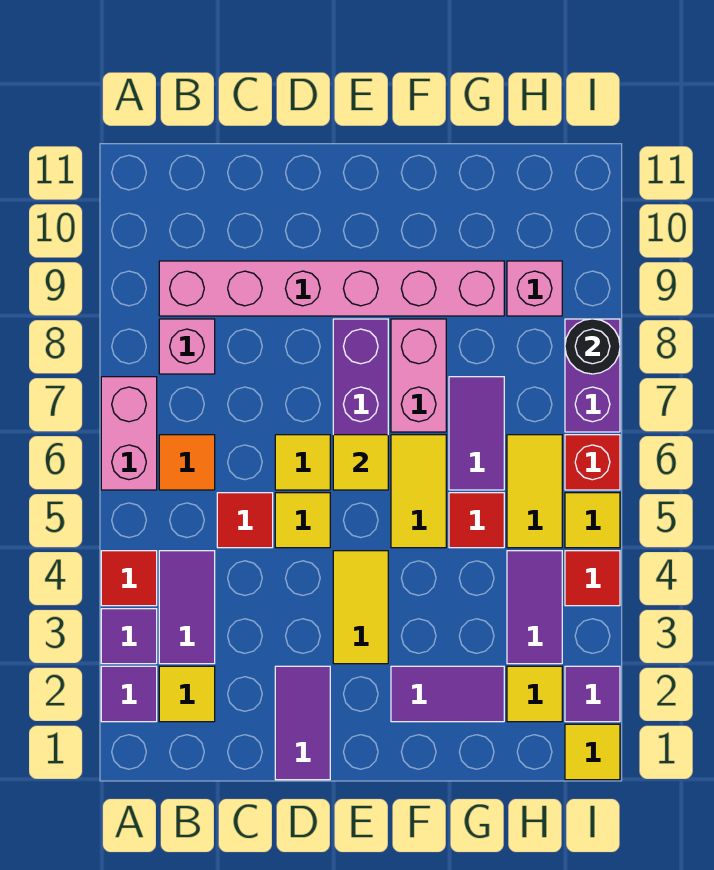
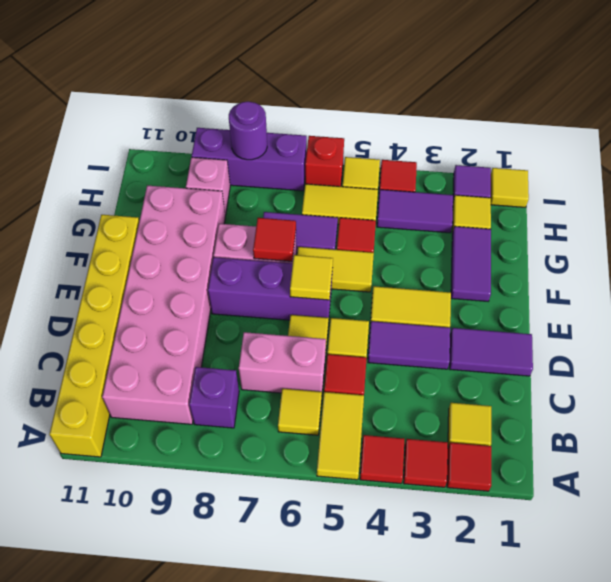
purple tile A2 level 1 -> red tile A2 level 1
purple tile A3 level 1 -> red tile A3 level 1
none -> yellow tile A5:B5 level 1
pink brick A6:A7 level 1 -> pink brick C6:C7 level 1
none -> yellow brick A11:F11 level 1
purple tile B3:B4 level 1 -> purple tile D3:D4 level 1
orange tile B6 level 1 -> yellow tile B6 level 1
pink brick B8 level 1 -> purple brick B8 level 1
pink brick B9:G9 level 1 -> pink brick B9:G10 level 1
none -> red tile F7 level 2
purple brick I7:I8 level 1 -> purple brick I7:I9 level 1
black round brick I8 level 2 -> purple round brick I8 level 2

